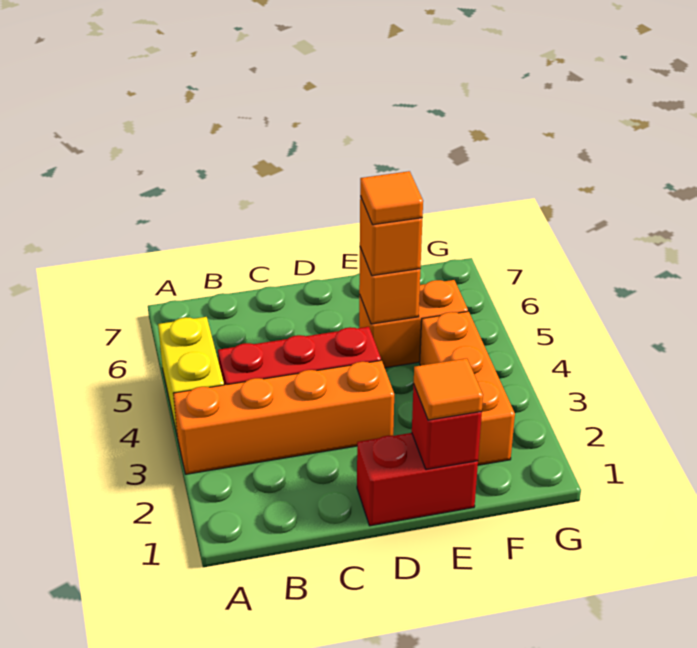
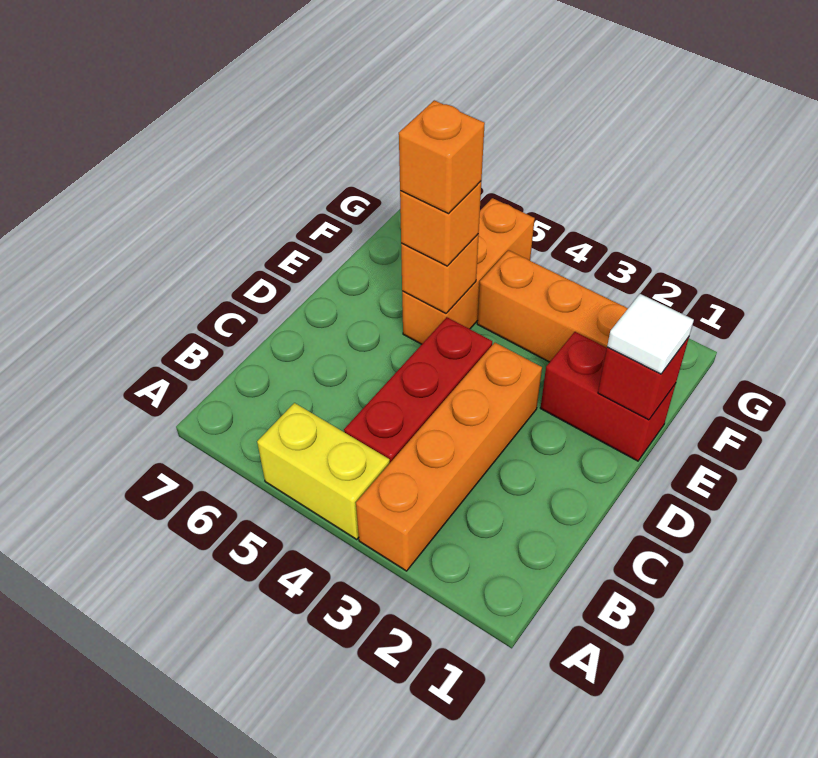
red brick D1:E1 level 1 -> red brick E1:E2 level 1
orange tile E1 level 3 -> white tile E1 level 3
orange brick E5:F5 level 1 -> orange brick E5:G5 level 1
orange tile E5 level 4 -> orange brick E5 level 4

